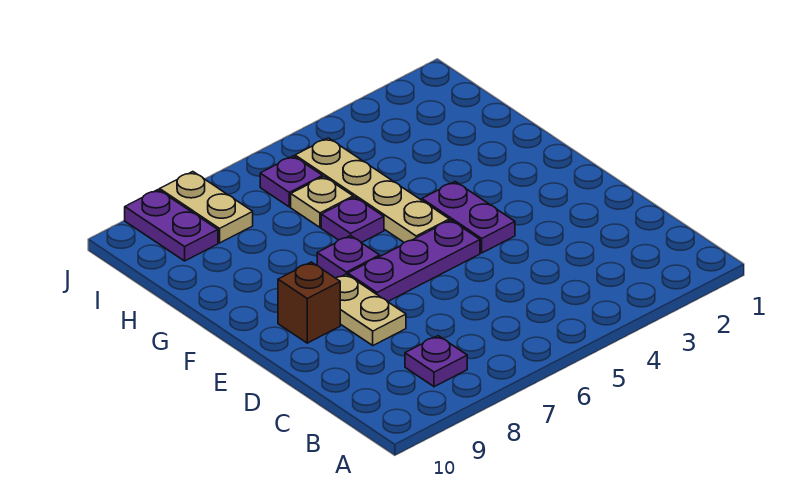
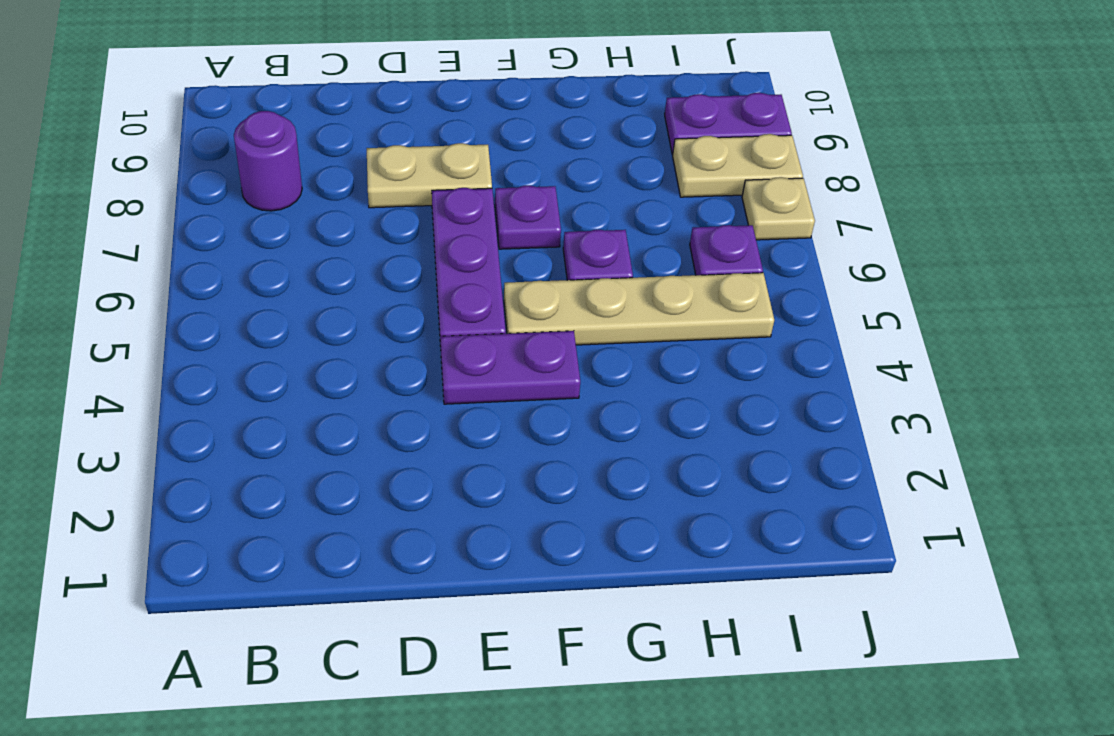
purple plate B8 level 1 -> purple round brick B8 level 1
brown brick E9 level 1 -> none
tan plate H6 level 1 -> tan plate J7 level 1

